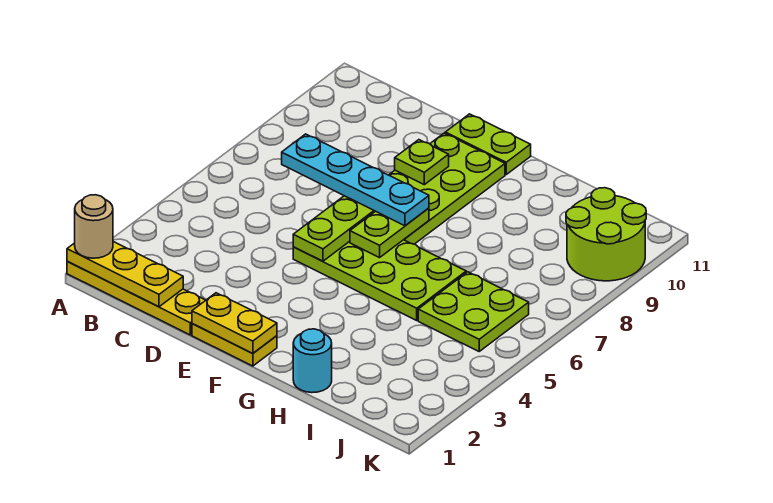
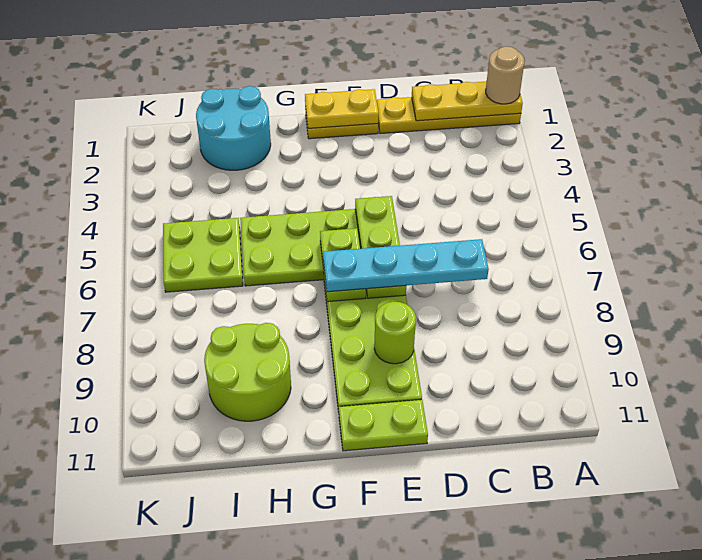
lime plate E9 level 2 -> lime round brick E9 level 2
cyan round brick H1 level 1 -> cyan round brick H1:I2 level 1
lime round brick J9:K10 level 1 -> lime round brick H9:I10 level 1

